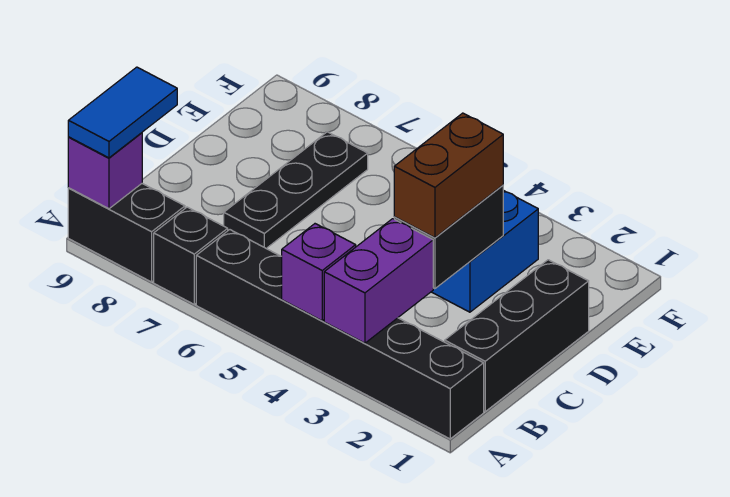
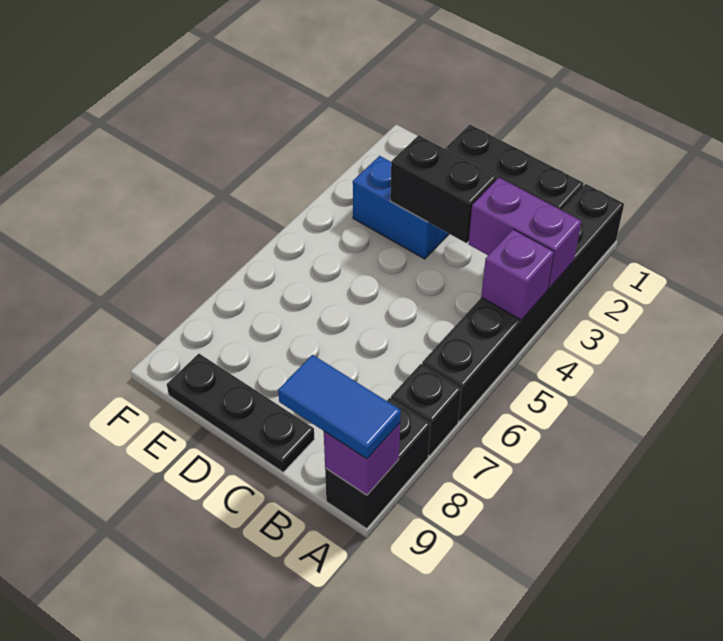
brown brick C3:D3 level 3 -> none
black plate C7:E7 level 1 -> black plate C9:E9 level 1

